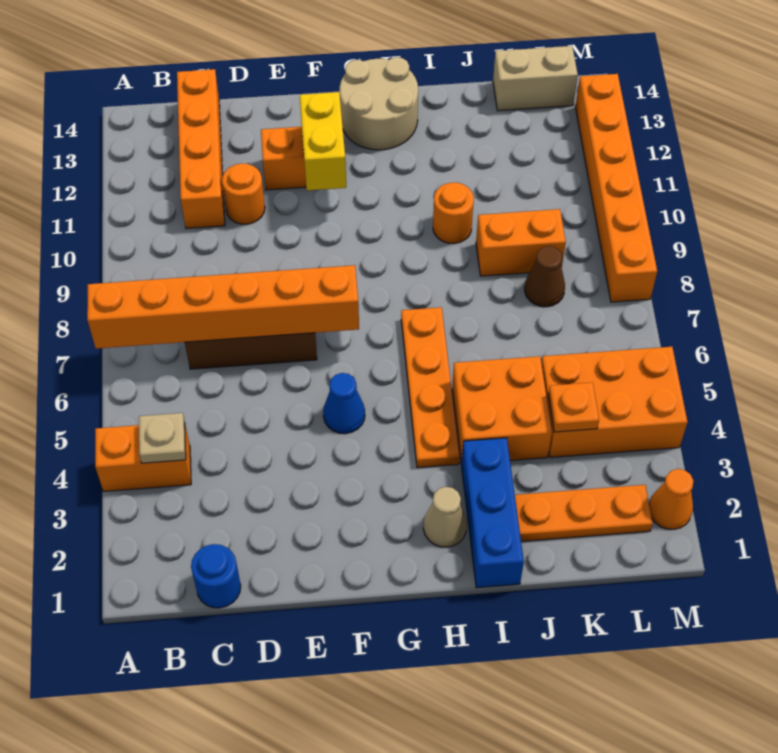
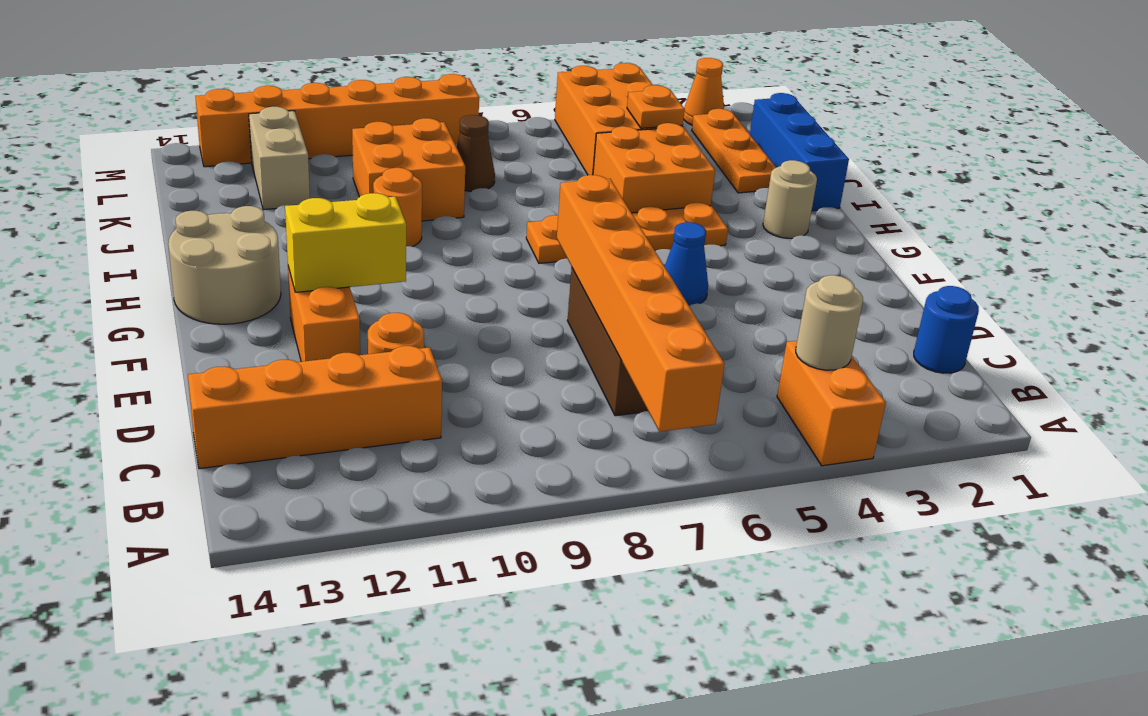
tan plate B4 level 2 -> tan round brick B4 level 2
tan cone H2 level 1 -> tan round brick H2 level 1
blue brick I1:I3 level 1 -> blue brick I1:K1 level 1
orange brick J9:K9 level 1 -> orange brick J9:K10 level 1
tan brick K14:L14 level 1 -> tan brick K12:L12 level 1

